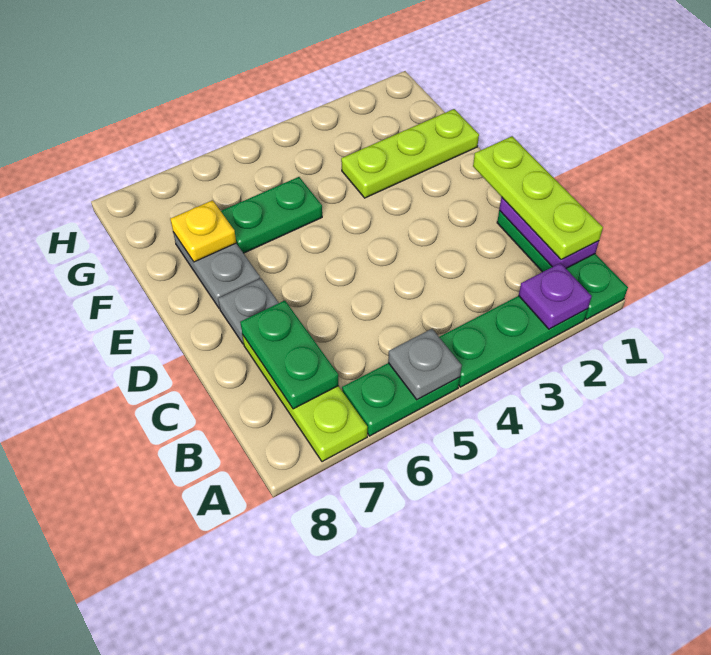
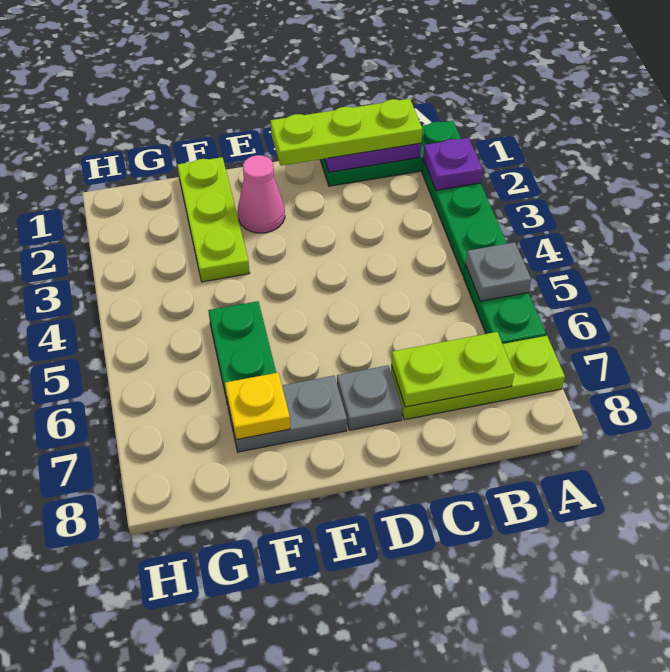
green plate B7:C7 level 2 -> lime plate B7:C7 level 2
none -> pink cone E2 level 1

